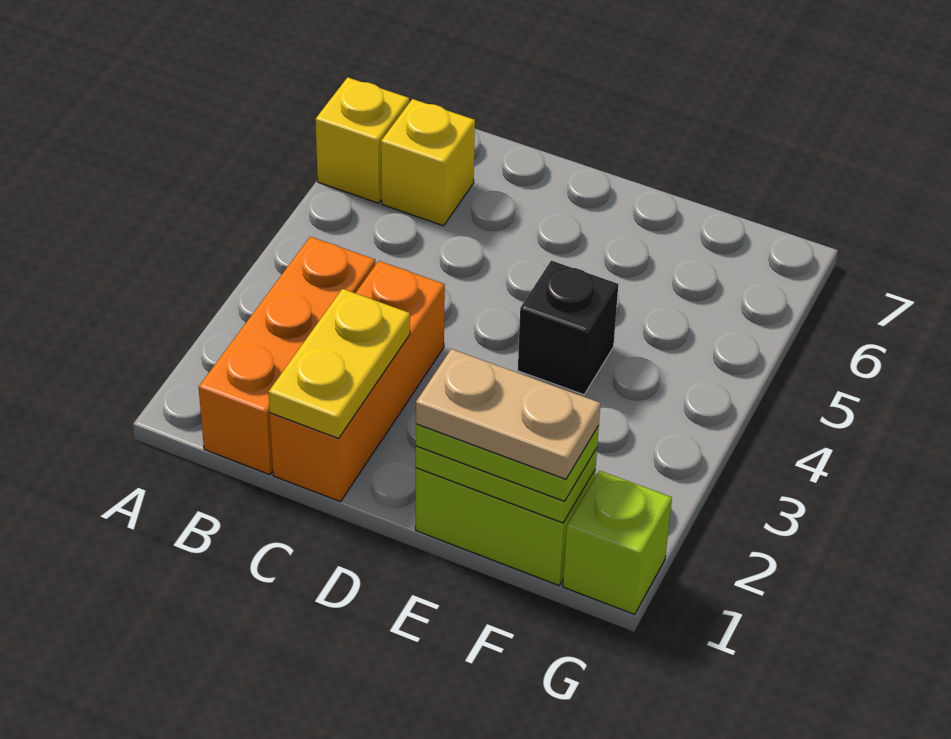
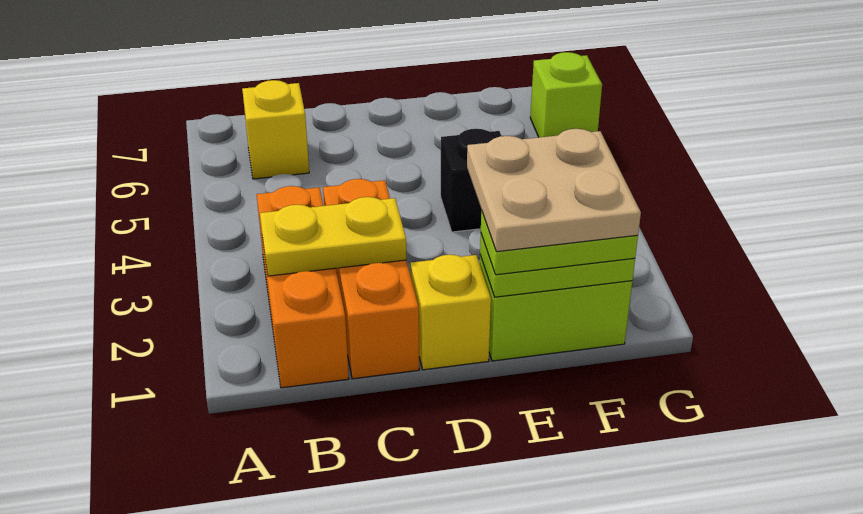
yellow brick A6 level 1 -> yellow brick D1 level 1
yellow plate C1:C2 level 2 -> yellow plate B2:C2 level 2
tan plate E1:F1 level 4 -> tan plate E1:F2 level 4
lime brick G1 level 1 -> lime brick G6 level 1

